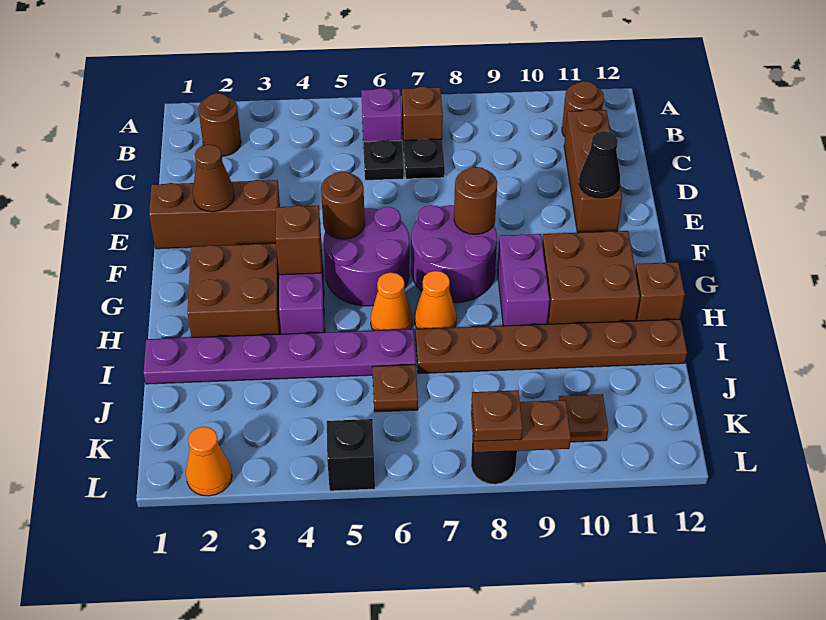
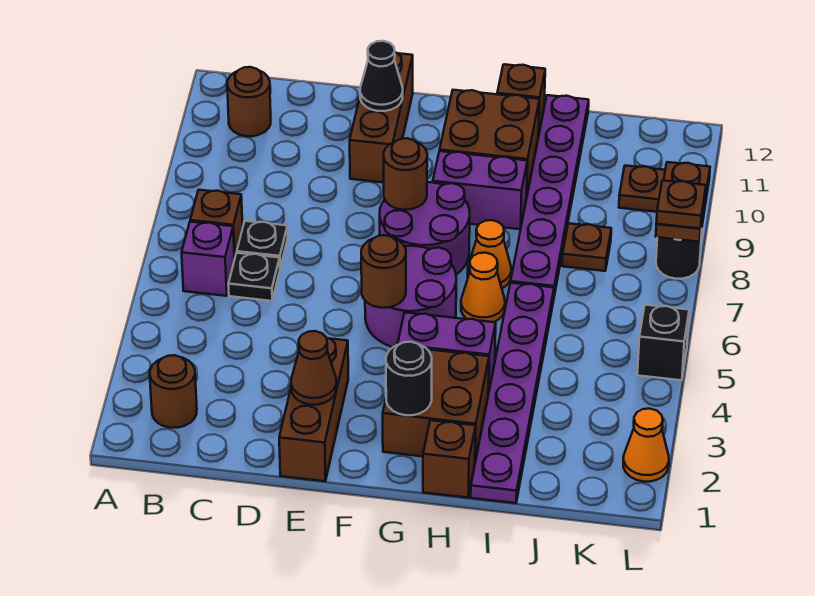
brown brick C11:E11 level 1 -> brown brick E10:E12 level 1
none -> black round brick G2 level 2
brown brick G4 level 2 -> brown brick H1 level 1
brown plate I7:I12 level 1 -> purple plate I7:I12 level 1
brown plate J6 level 1 -> brown plate J8 level 1

